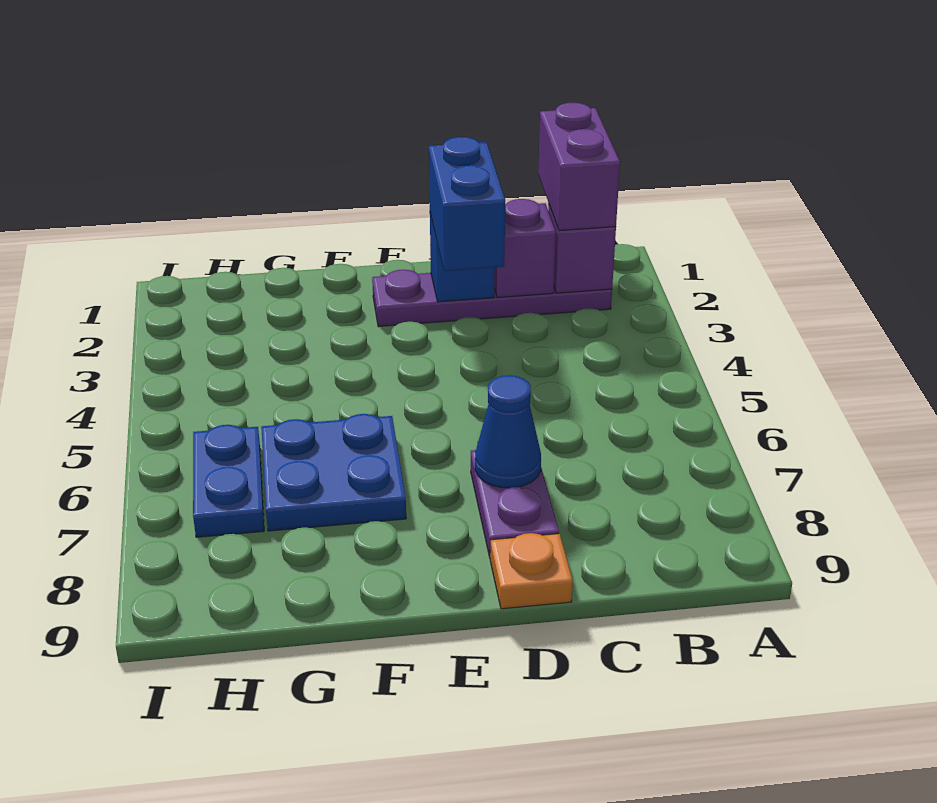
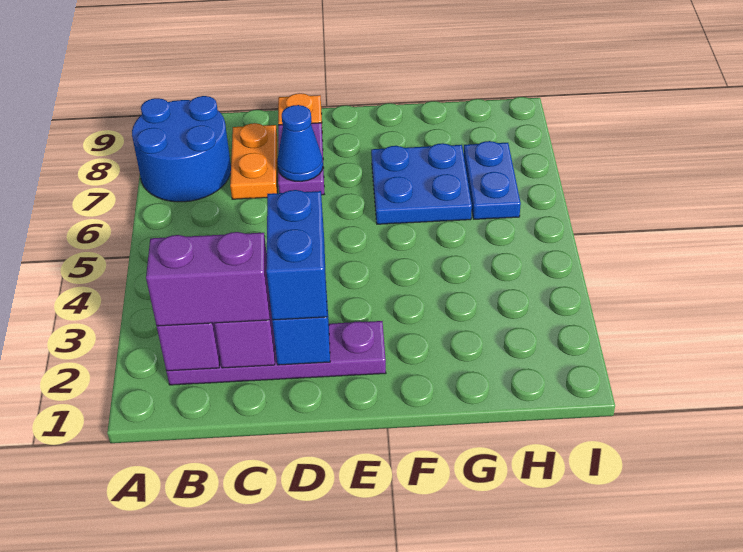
none -> blue round brick A7:B8 level 1
purple brick B1:B2 level 3 -> purple brick B2:C2 level 3
none -> orange plate C7:C8 level 1

